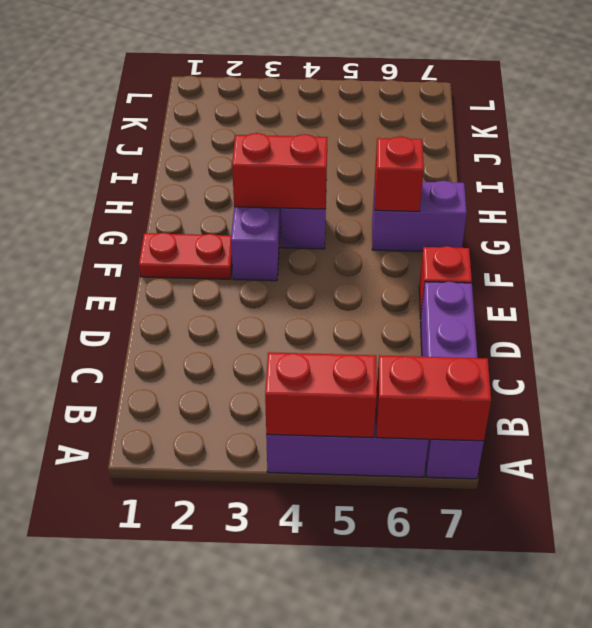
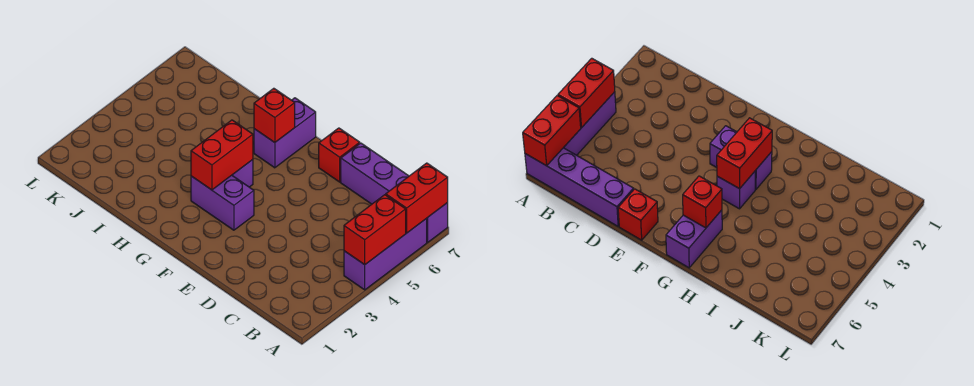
red plate F1:F2 level 1 -> none

